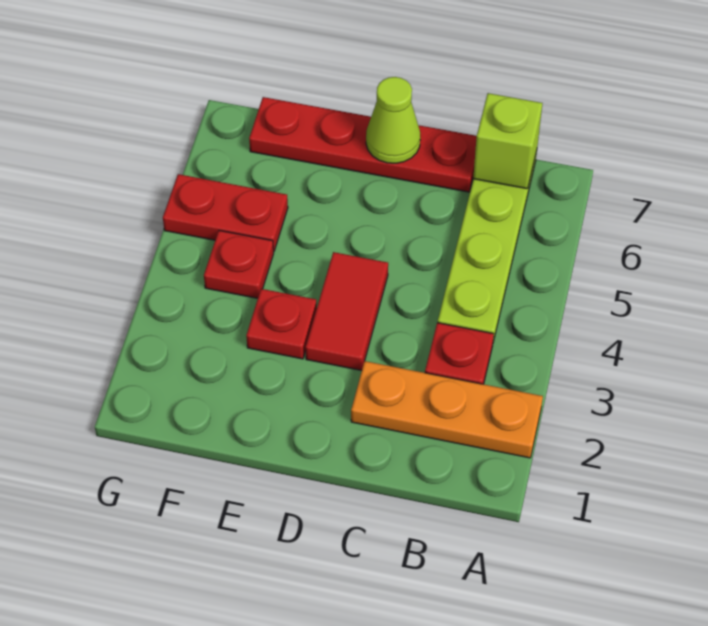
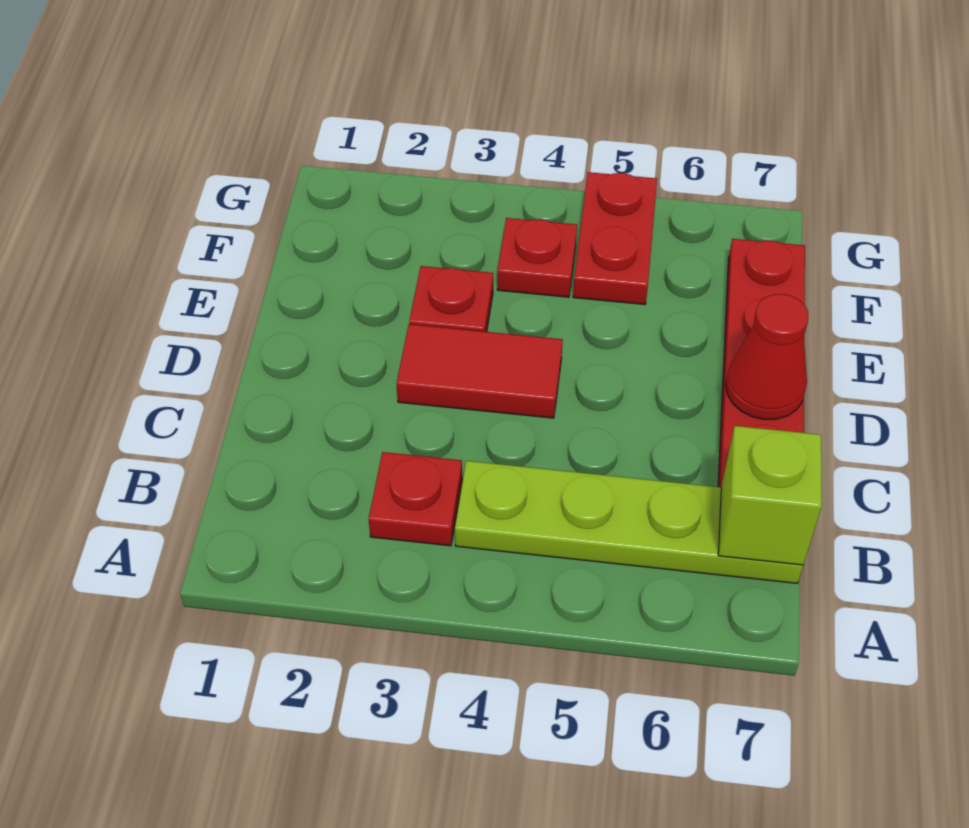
orange plate A2:C2 level 1 -> none
lime cone D7 level 2 -> red cone D7 level 2

